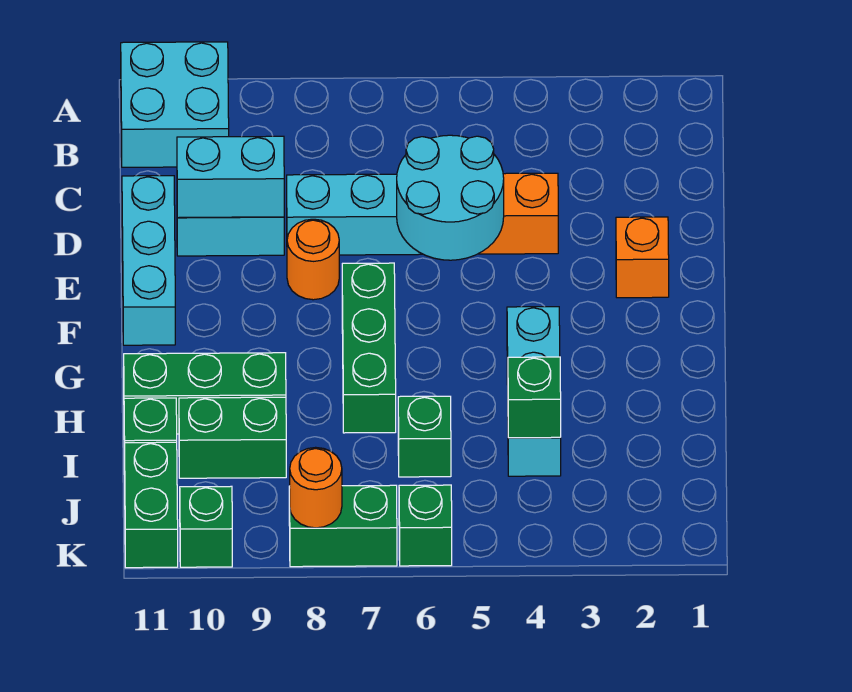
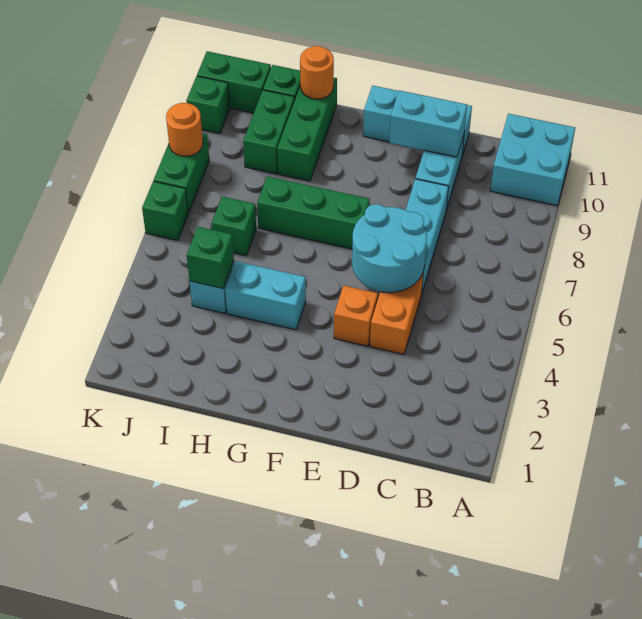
cyan brick D9:D10 level 2 -> cyan brick D10:E10 level 2
orange brick E2 level 1 -> orange brick E4 level 1
orange round brick E8 level 1 -> orange round brick H11 level 2

